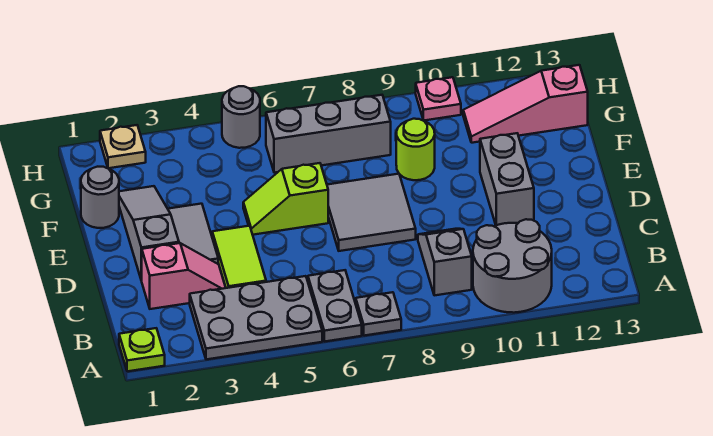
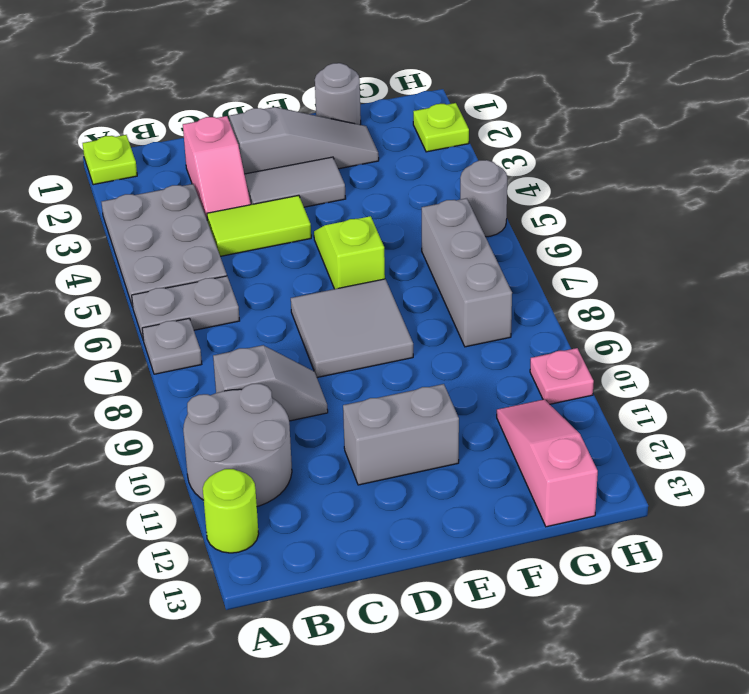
lime round brick F9 level 1 -> lime round brick A12 level 1
tan plate H2 level 1 -> lime plate H2 level 1

